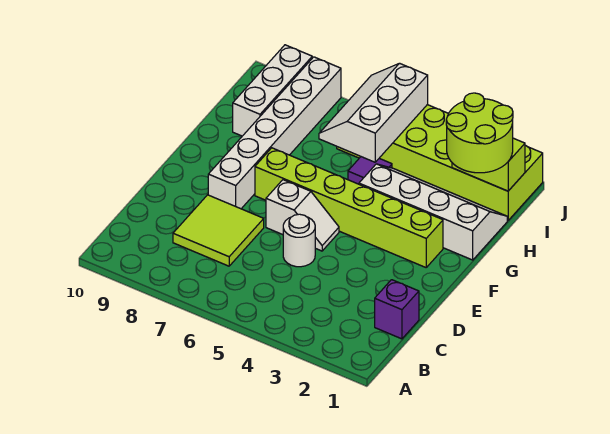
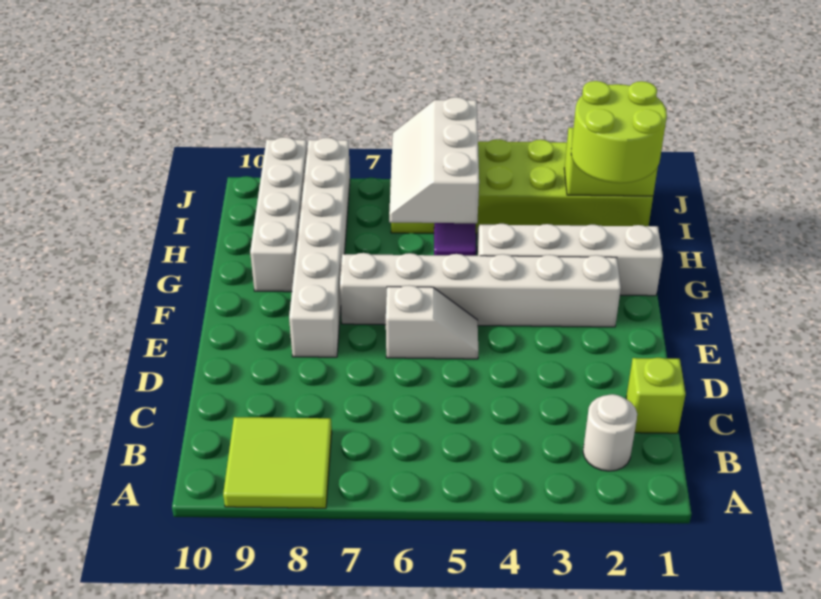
purple brick C1 level 1 -> lime brick C1 level 1
lime tile C7:D8 level 1 -> lime tile A8:B9 level 1
white round brick D5 level 1 -> white round brick B2 level 1
lime brick F2:F7 level 1 -> white brick F2:F7 level 1
white brick H9:J9 level 1 -> white brick G9:J9 level 1

